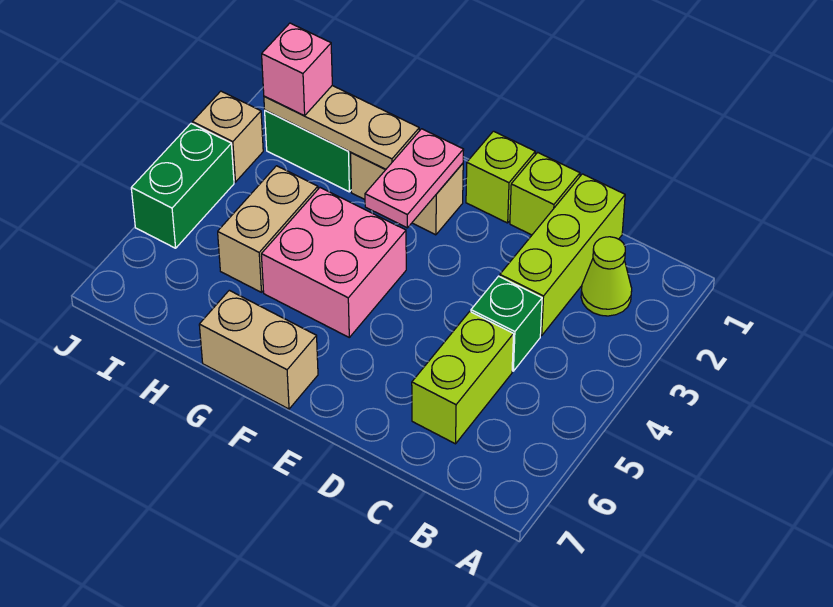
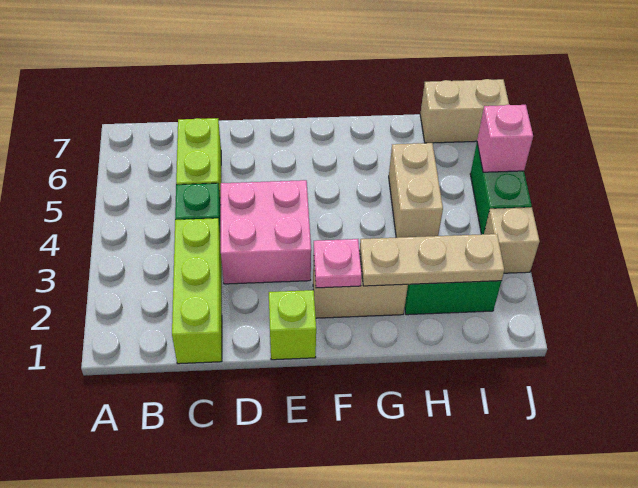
lime cone B2 level 1 -> none
lime brick D1 level 1 -> none
pink plate F2:F3 level 2 -> pink plate F2 level 2
pink brick F4:G5 level 1 -> pink brick D3:E4 level 1
tan brick F7:G7 level 1 -> tan brick I7:J7 level 1
pink brick I2 level 3 -> pink brick J5 level 2

